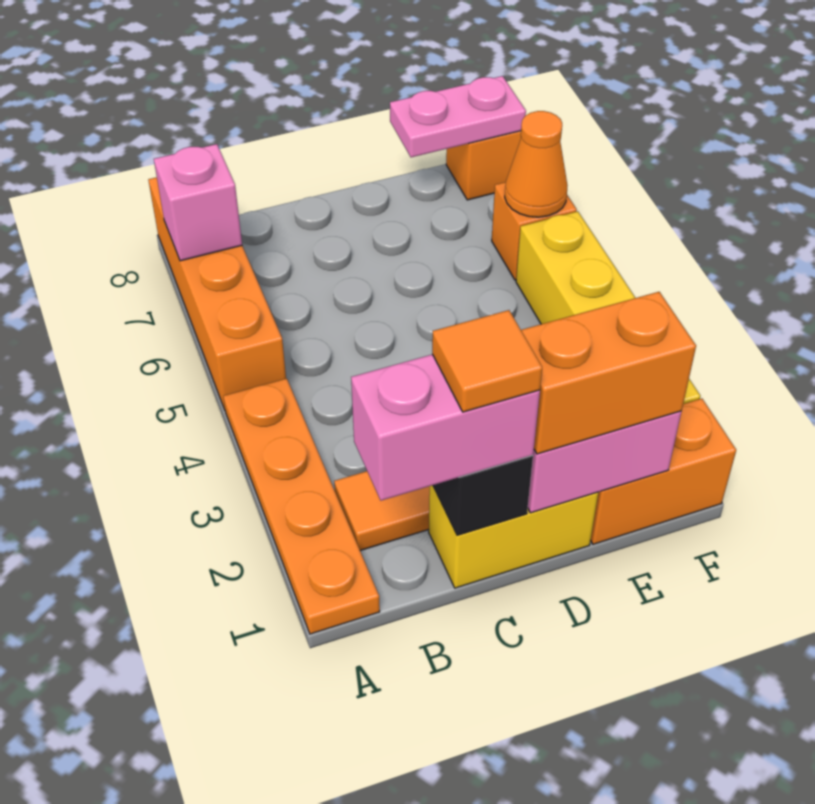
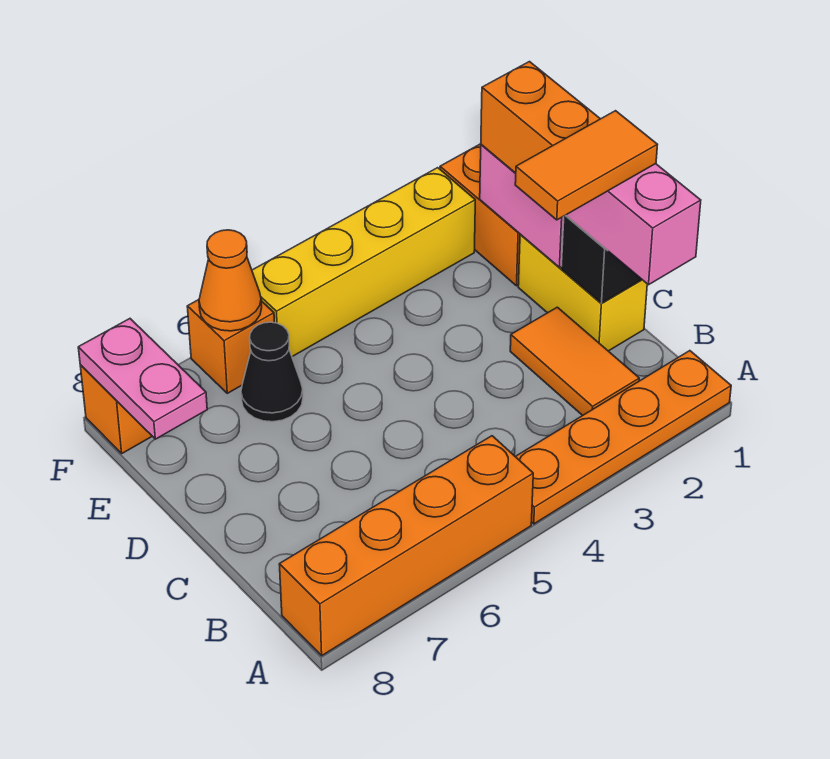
pink brick A7 level 2 -> none
orange tile C1 level 4 -> orange tile C1:C2 level 4
none -> black cone E6 level 1

